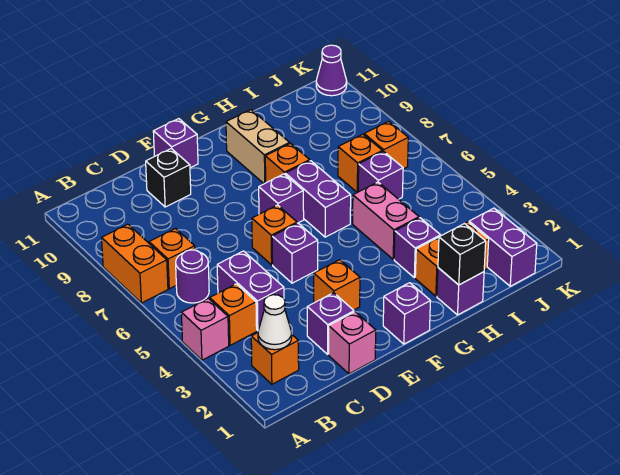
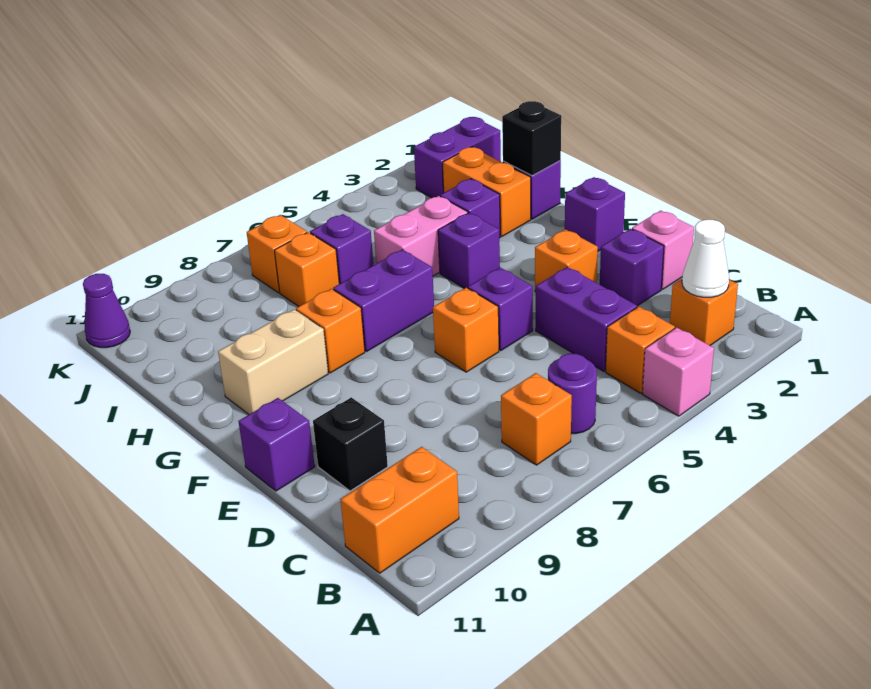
orange brick A7:A8 level 1 -> orange brick B10:B11 level 1
purple brick C4:C5 level 1 -> purple brick C4:D4 level 1
purple brick F7 level 1 -> purple brick G4 level 1

